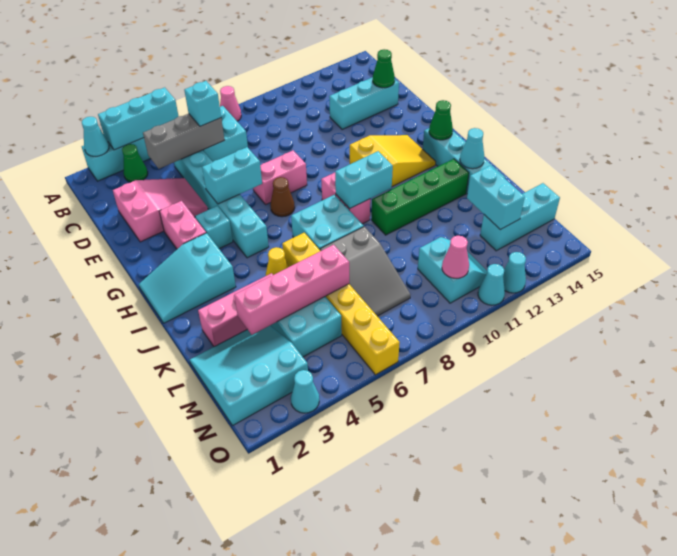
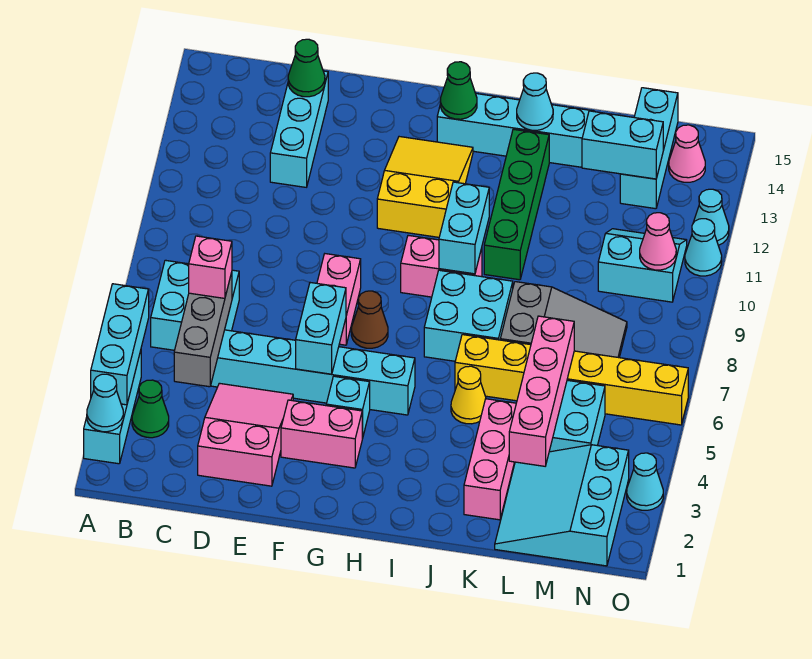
pink cone A8 level 1 -> pink cone N14 level 1
cyan brick C6 level 3 -> pink brick C6 level 3
cyan slope H1:I3 level 1 top 3 -> none

